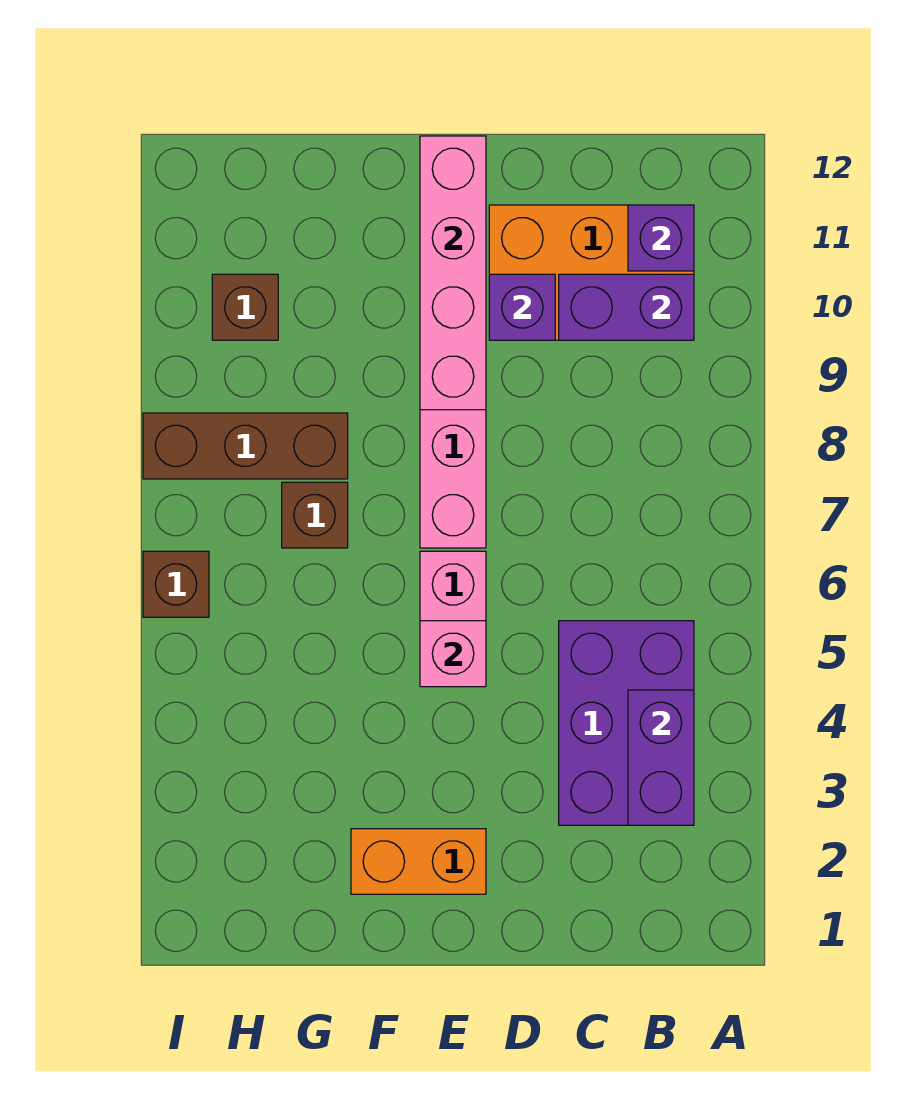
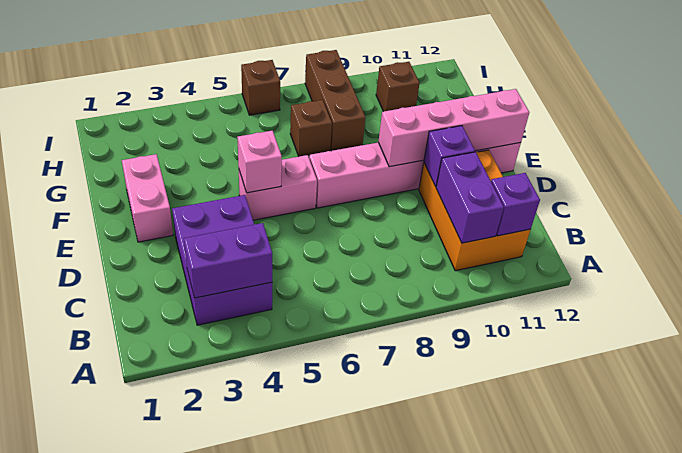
purple brick B3:C5 level 1 -> purple brick B3:D4 level 1
orange brick E2:F2 level 1 -> pink brick E2:F2 level 1

